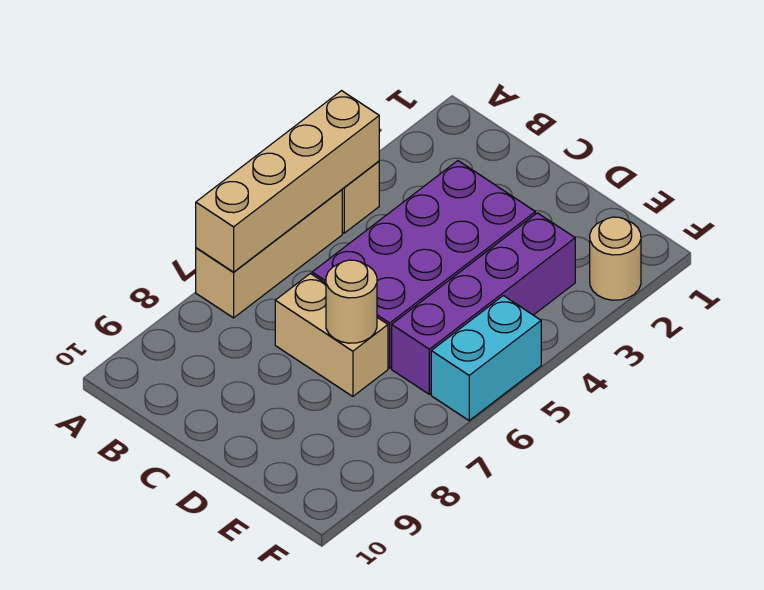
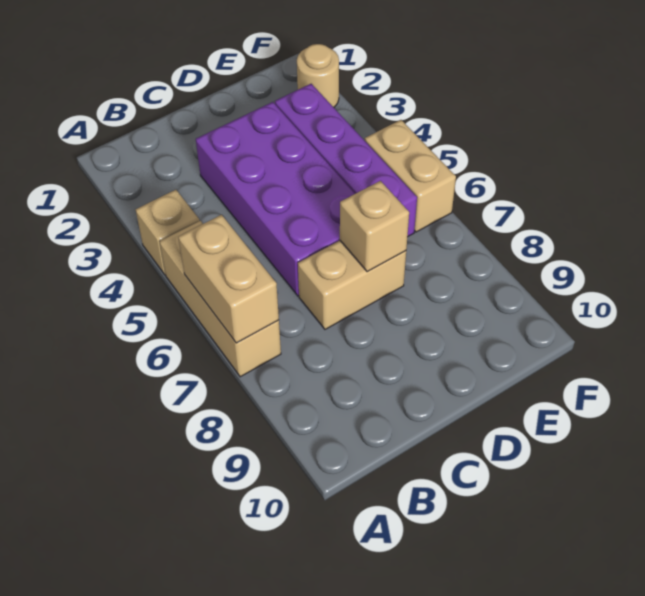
tan brick A4:A7 level 2 -> tan brick A6:A7 level 2
tan round brick D7 level 2 -> tan brick D7 level 2
cyan brick F5:F6 level 1 -> tan brick F5:F6 level 1

